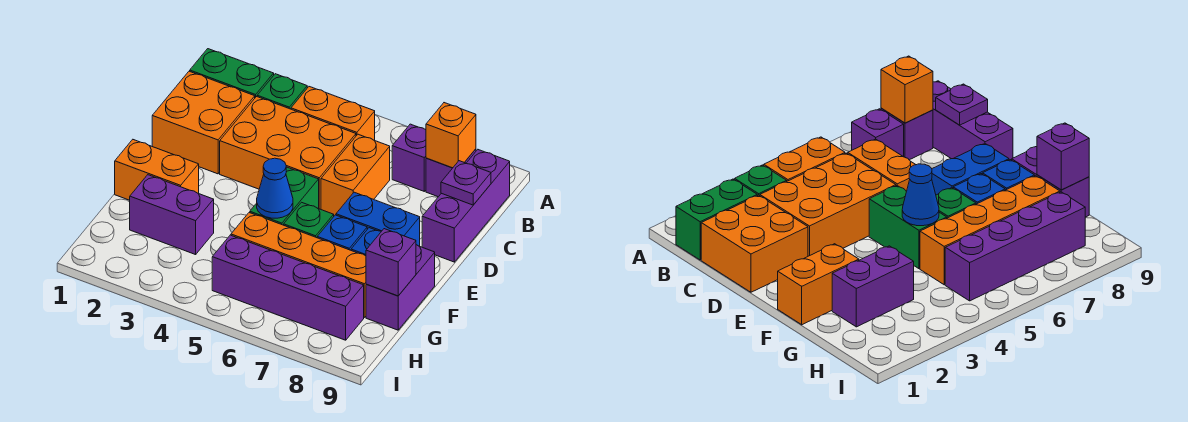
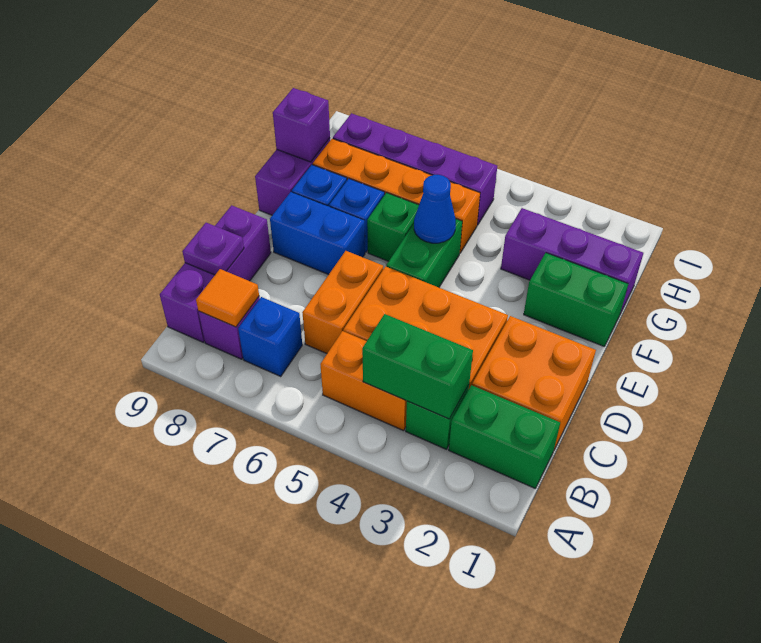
none -> green brick B3:B4 level 2
purple brick B7 level 1 -> blue brick B7 level 1
orange brick B8 level 2 -> orange tile B8 level 2
orange brick F1:F2 level 1 -> green brick F1:F2 level 1
purple brick G2:G3 level 1 -> purple brick G1:G3 level 1

